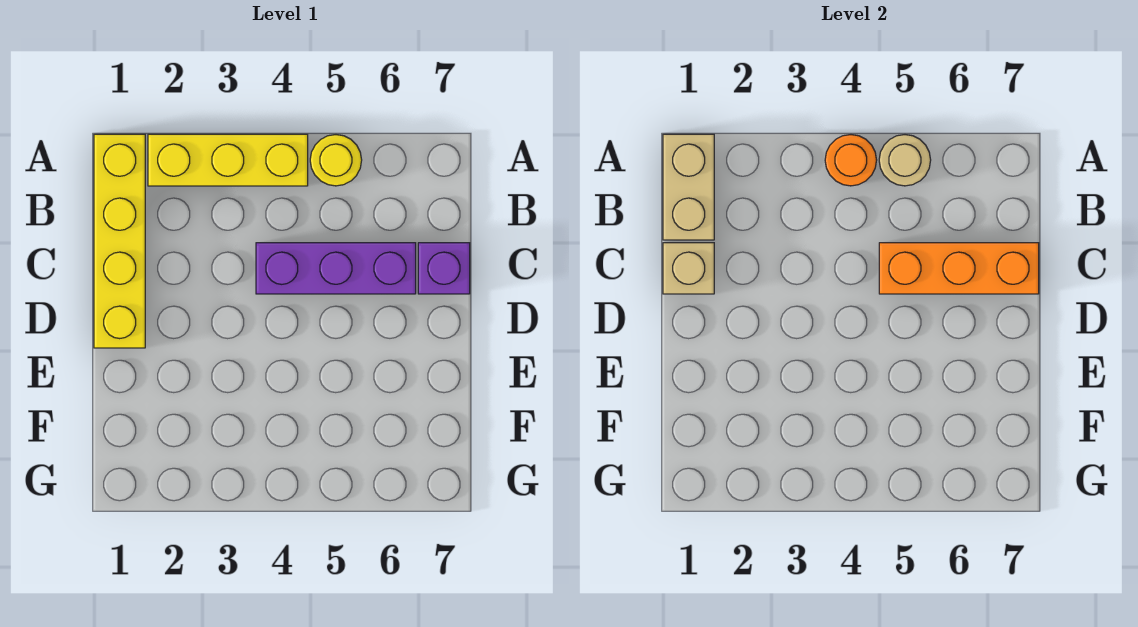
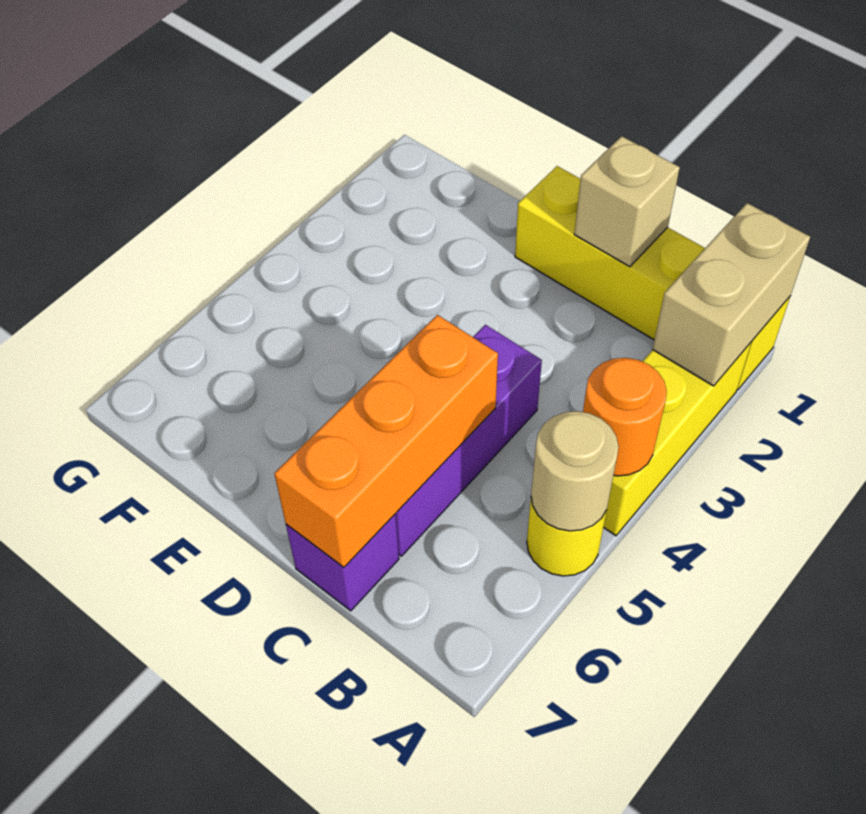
tan brick A1:B1 level 2 -> tan brick A1:A2 level 2

